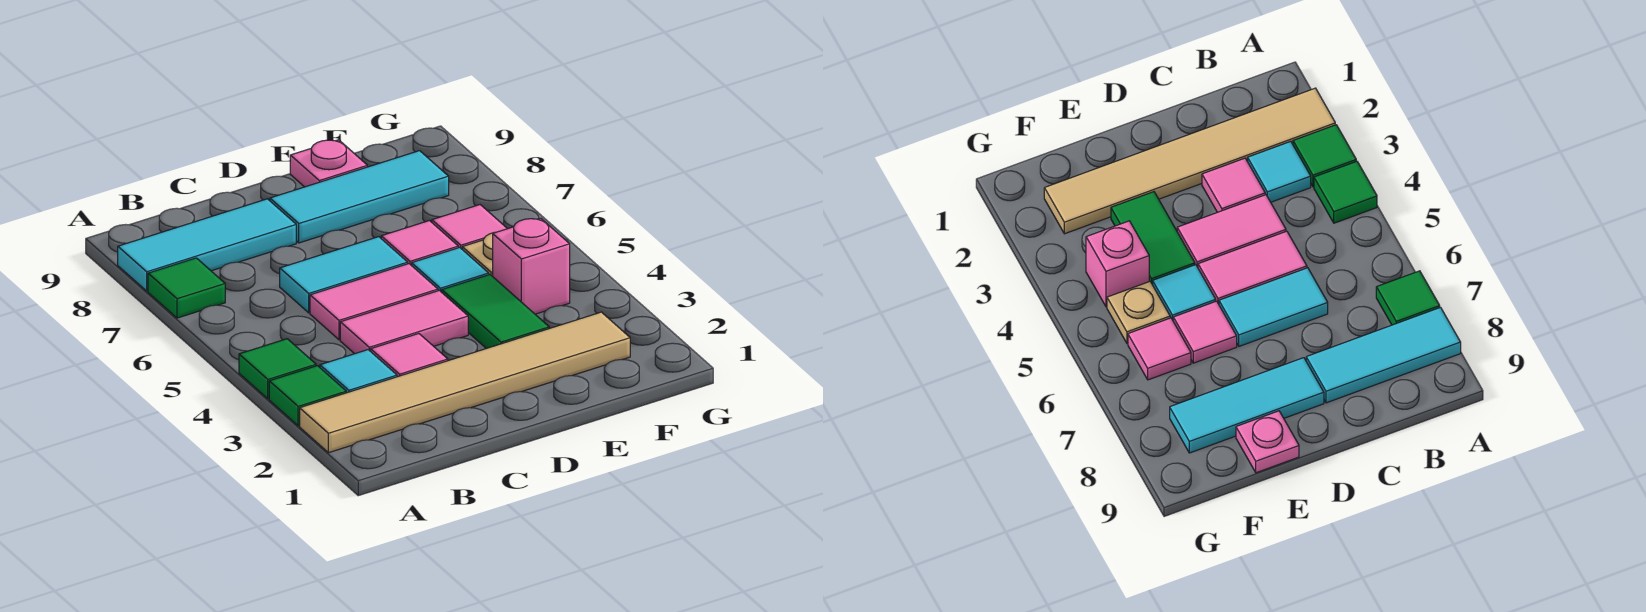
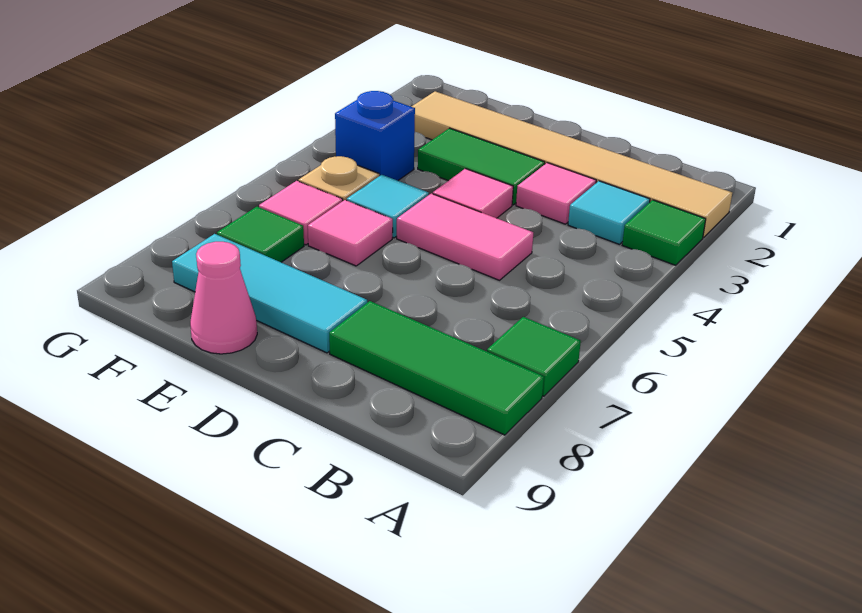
green tile A4 level 1 -> green tile F7 level 1
cyan tile A8:C8 level 1 -> green tile A8:C8 level 1
pink tile C4:D4 level 1 -> pink tile D4 level 1
cyan tile C6:D6 level 1 -> none
green tile E3:E4 level 1 -> green tile D3:E3 level 1
pink plate E9 level 1 -> pink cone E9 level 1
pink brick F4 level 1 -> blue brick F4 level 1

